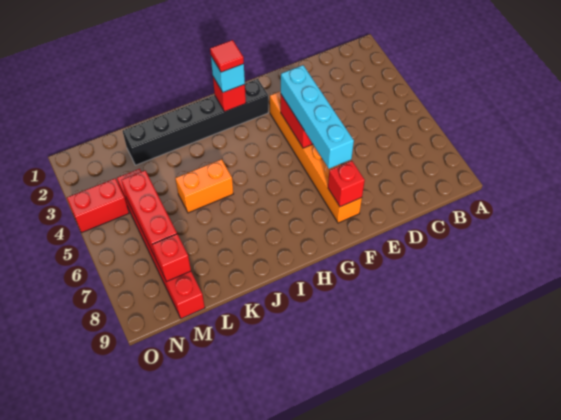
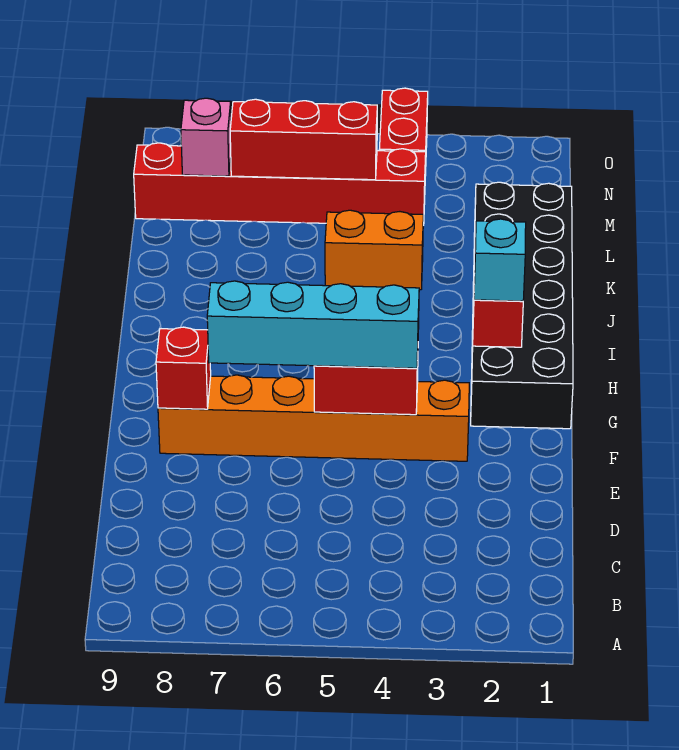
black brick G2:L2 level 1 -> black brick G1:L2 level 1
red tile H2 level 4 -> none
orange brick J5:K5 level 1 -> orange brick K4:K5 level 1
red brick M8 level 2 -> pink brick M8 level 2

